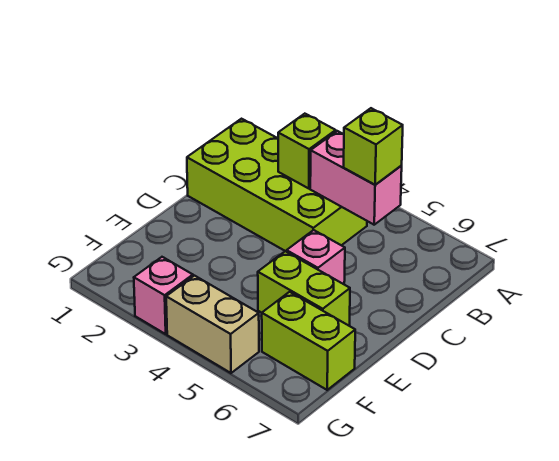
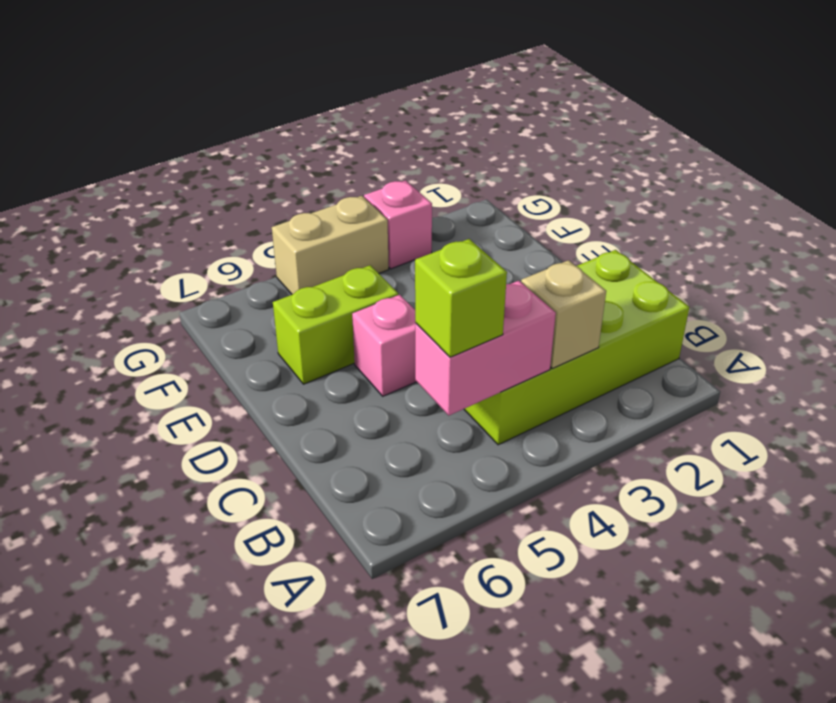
lime brick B3 level 2 -> tan brick B3 level 2
lime brick F6:F7 level 1 -> none

